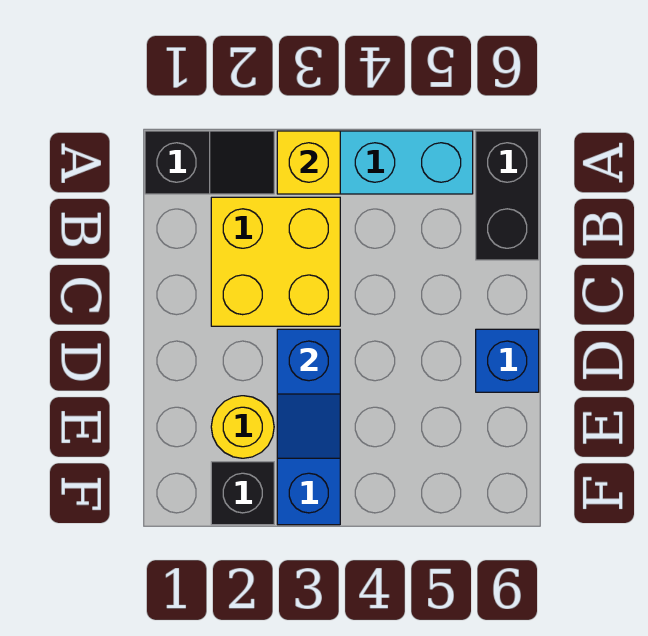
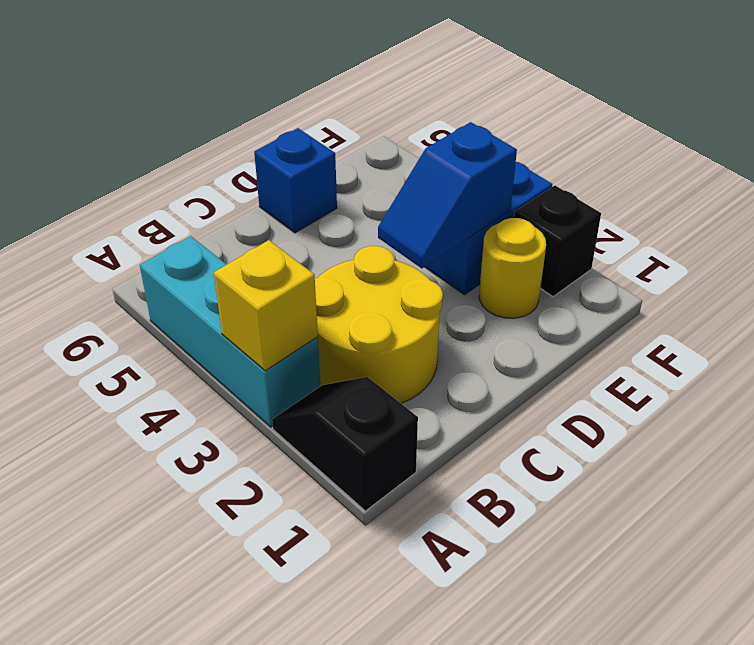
black brick A6:B6 level 1 -> none
yellow brick B2:C3 level 1 -> yellow round brick B2:C3 level 1
blue slope D3:E3 level 2 top D -> blue slope D3:E3 level 2 top E

